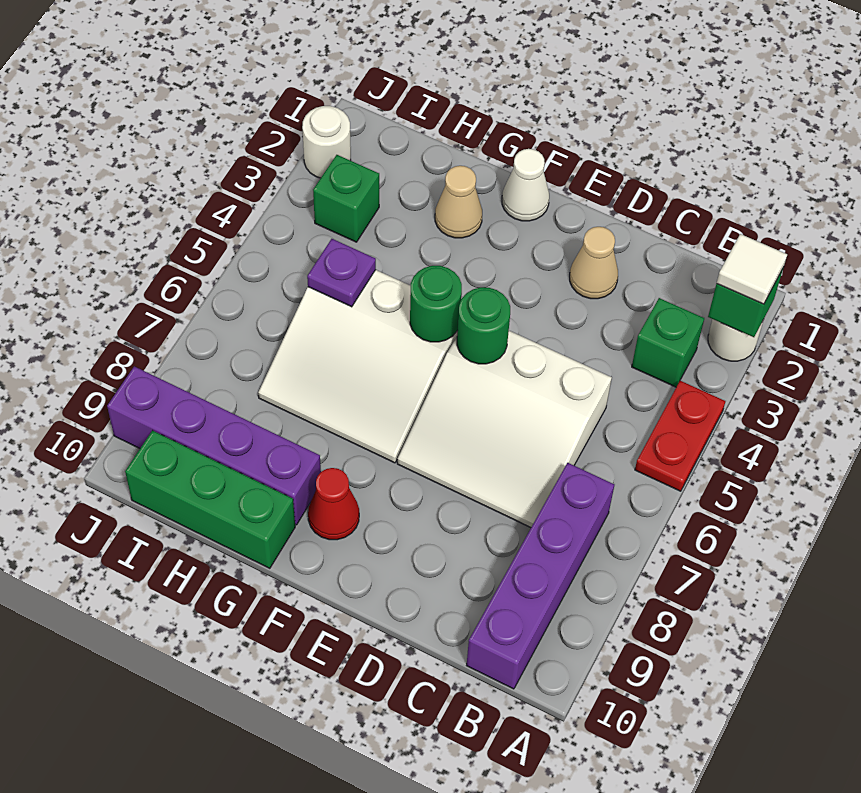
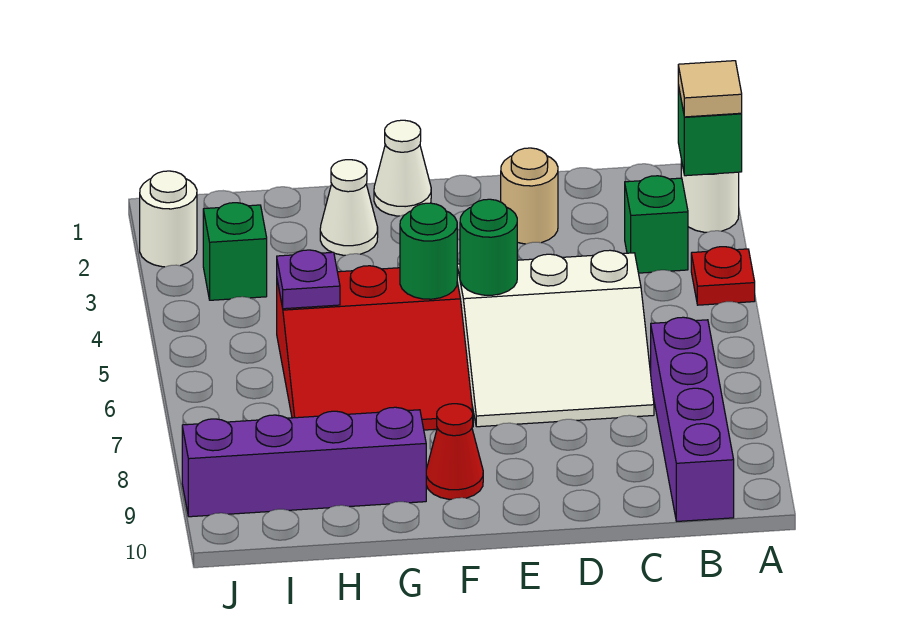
white tile A2 level 3 -> tan tile A2 level 3
red plate A4:A5 level 1 -> red plate A4 level 1
tan cone D2 level 1 -> tan round brick D2 level 1
white slope F5:H7 level 1 top 5 -> red slope F5:H7 level 1 top 5
tan cone G2 level 1 -> white cone G2 level 1
green brick G10:I10 level 1 -> none

